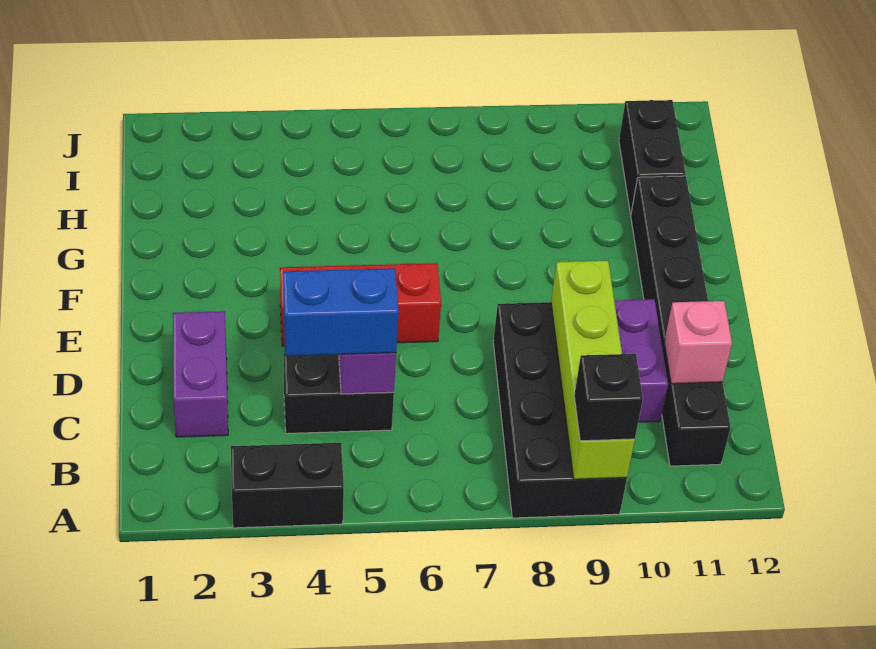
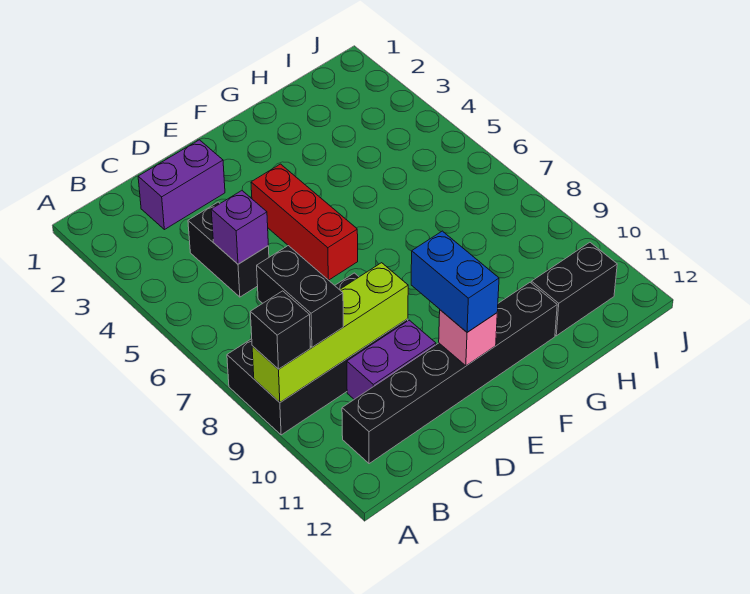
black brick A3:A4 level 1 -> black brick B8:B9 level 3
blue brick C4:C5 level 3 -> blue brick E10:E11 level 3
pink brick C11 level 2 -> pink brick E11 level 2

